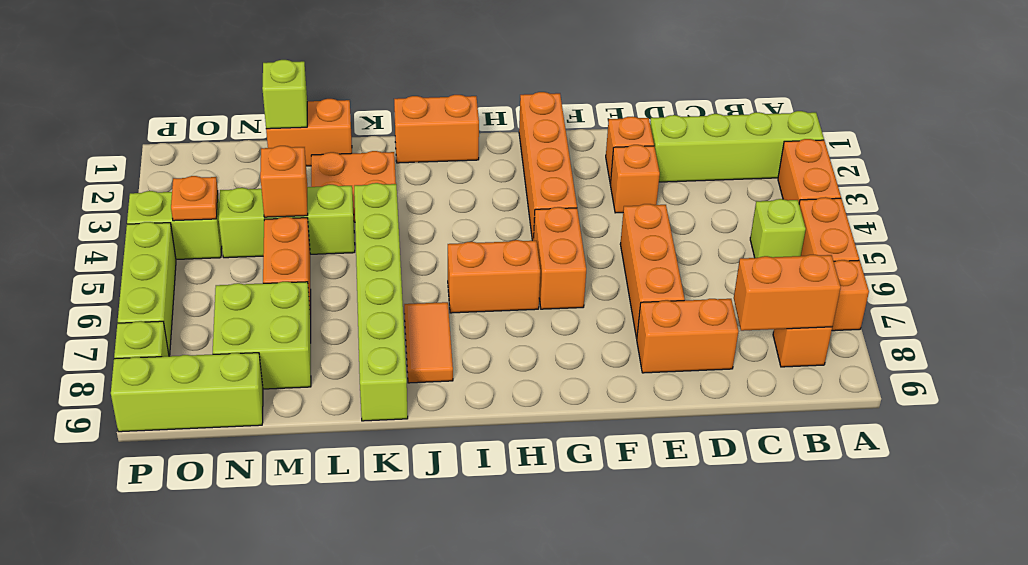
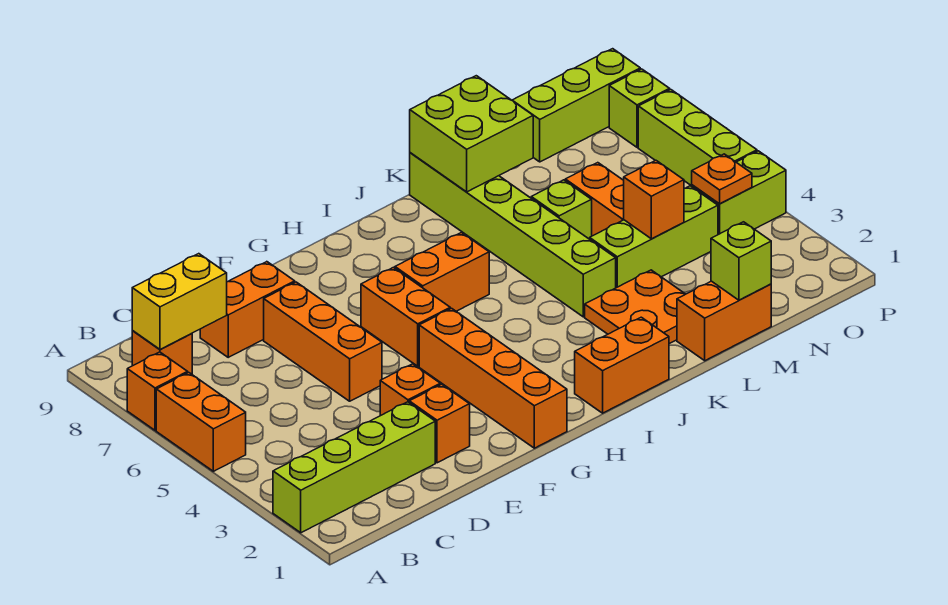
orange brick A3:A4 level 1 -> none
lime brick B5 level 1 -> lime brick L6 level 1
orange brick B8:C8 level 2 -> yellow brick B8:C8 level 2
orange tile J7:J8 level 1 -> none
lime brick M7:N8 level 1 -> lime brick K8:L9 level 2

